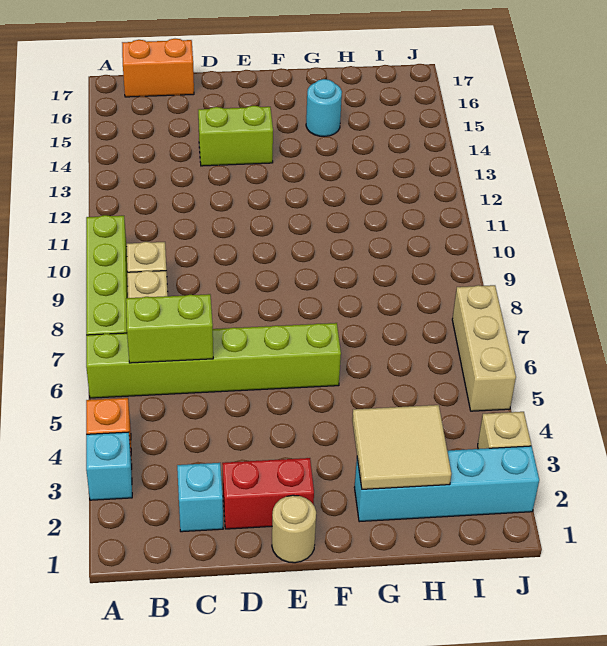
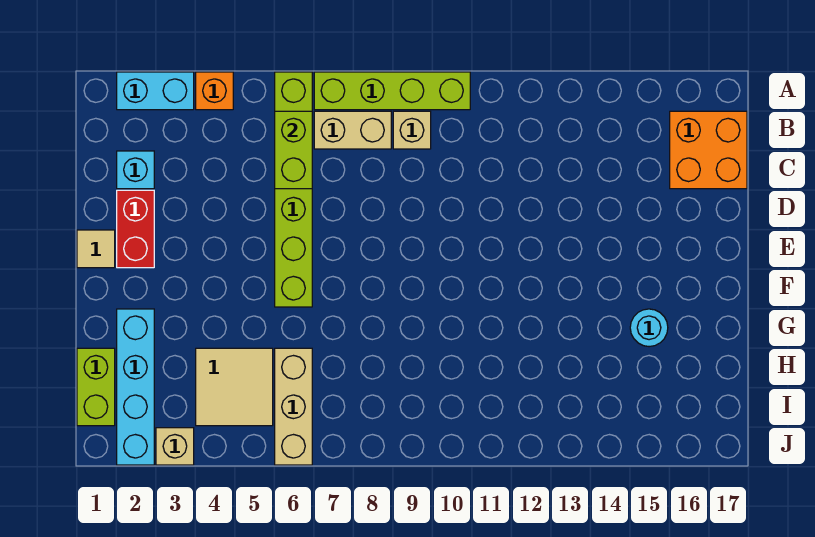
cyan brick A3 level 1 -> cyan brick A2:A3 level 1
orange brick B17:C17 level 1 -> orange brick B16:C17 level 1
lime brick D14:E14 level 1 -> lime brick H1:I1 level 1
tan round brick E1 level 1 -> tan tile E1 level 1
tan tile G2:H3 level 2 -> tan tile H4:I5 level 1
tan brick J5:J7 level 1 -> tan brick H6:J6 level 1

